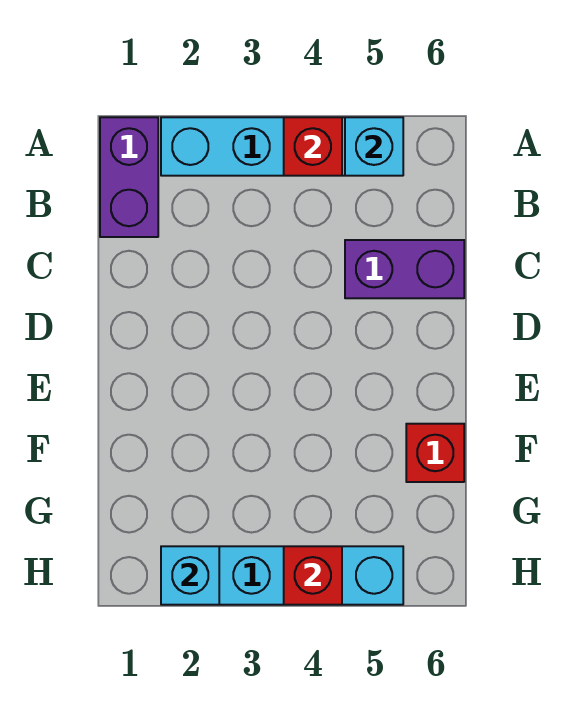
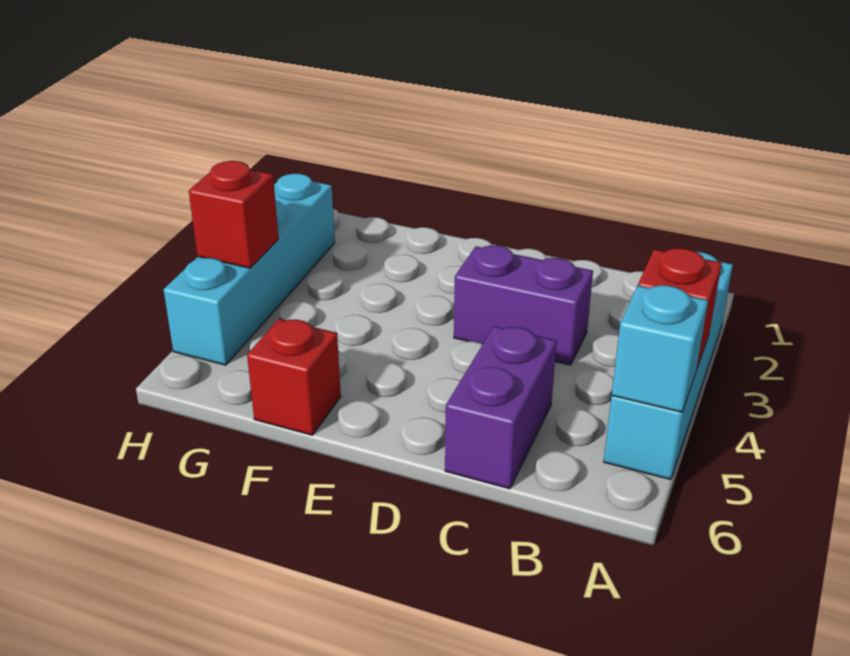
purple brick A1:B1 level 1 -> purple brick C3:D3 level 1
cyan brick H2 level 2 -> none

